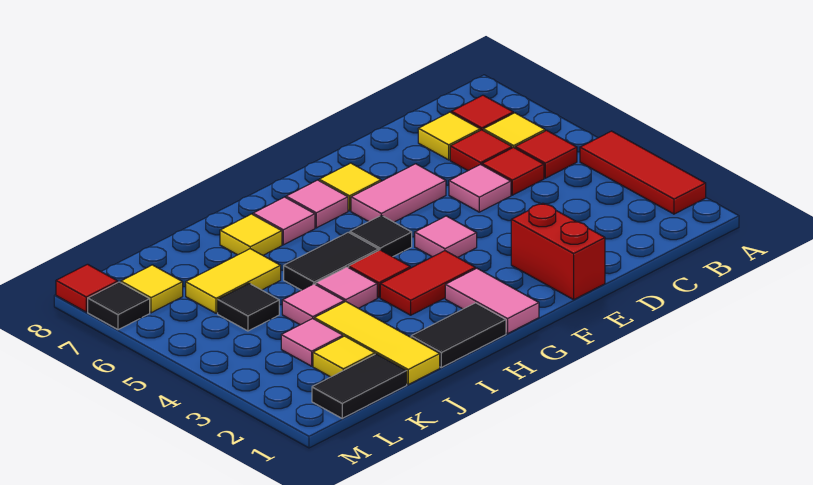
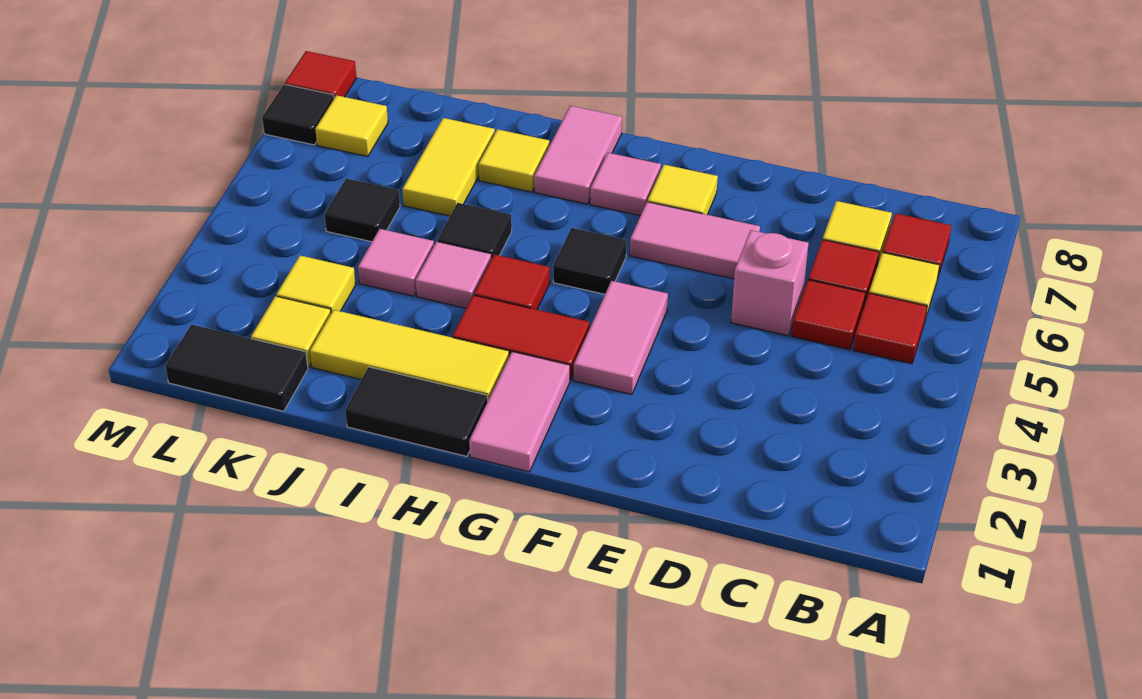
red tile A2:A4 level 1 -> none
pink tile D5 level 1 -> pink brick D5 level 1
red brick E1:E2 level 1 -> none
pink tile F4 level 1 -> pink tile F3:F4 level 1
black tile H5:I5 level 1 -> black tile I5 level 1
pink tile H7 level 1 -> pink tile H7:H8 level 1
yellow tile J1:J3 level 1 -> yellow tile H2:J2 level 1
yellow tile J6:K6 level 1 -> yellow tile J6:J7 level 1
pink tile K3 level 1 -> yellow tile K3 level 1

